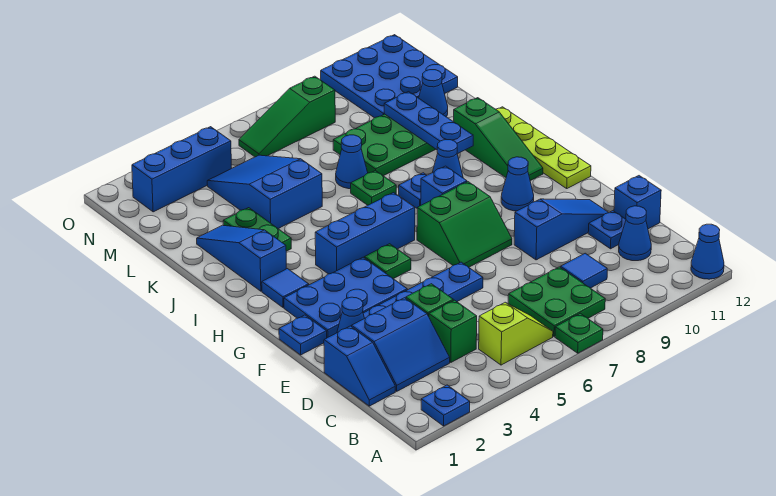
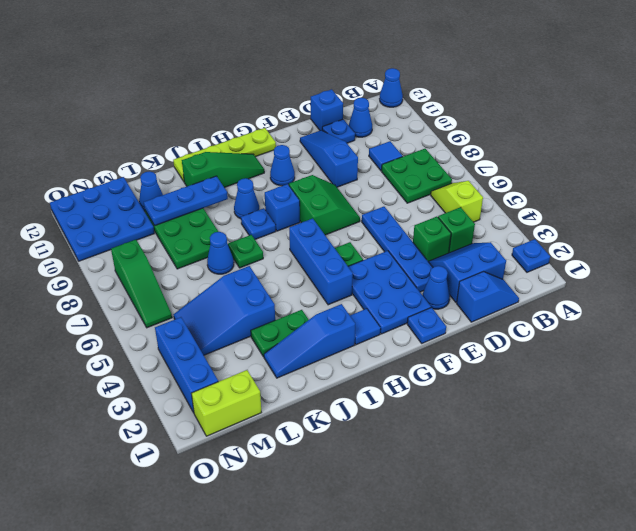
green plate A7 level 1 -> none
blue slope C2:D3 level 1 top D -> blue slope C2:D3 level 1 top 2
none -> lime brick M1:N1 level 1

